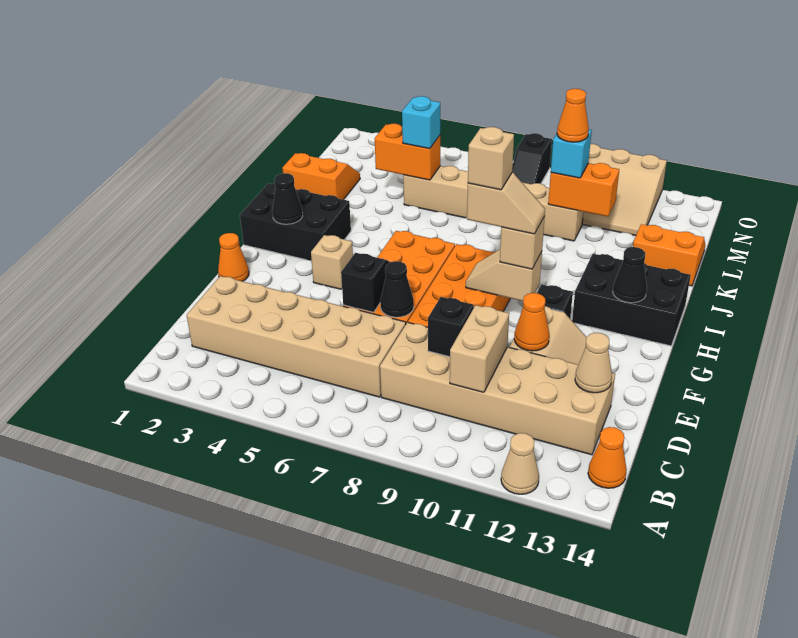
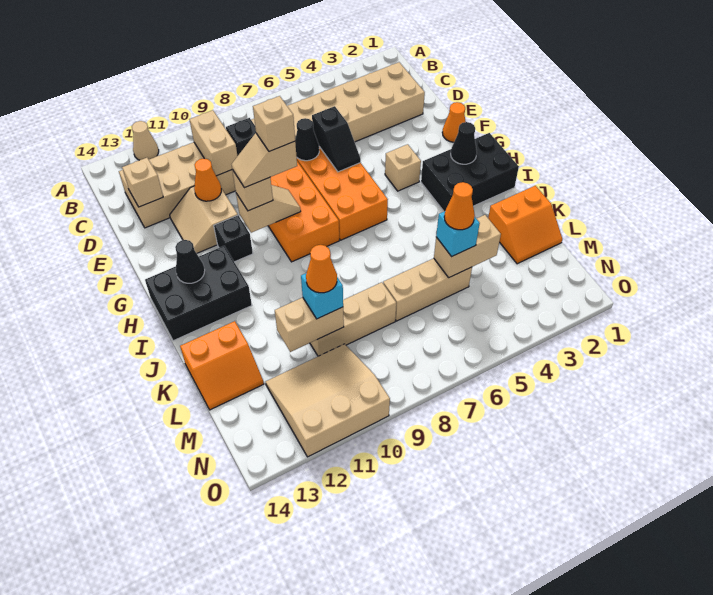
orange cone B14 level 1 -> orange cone L5 level 4
tan cone D13 level 2 -> tan brick D13 level 2
orange brick L4:L5 level 2 -> tan brick L4:L5 level 2
orange brick L10:L11 level 2 -> tan brick L10:L11 level 2
black slope N8:O8 level 1 top O -> none

